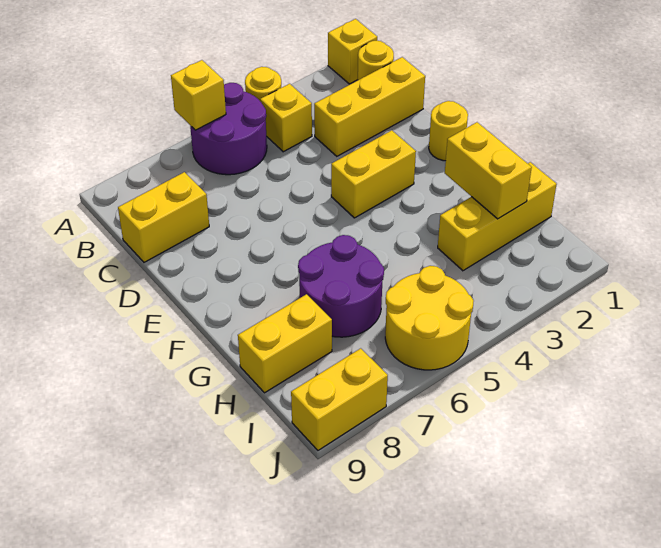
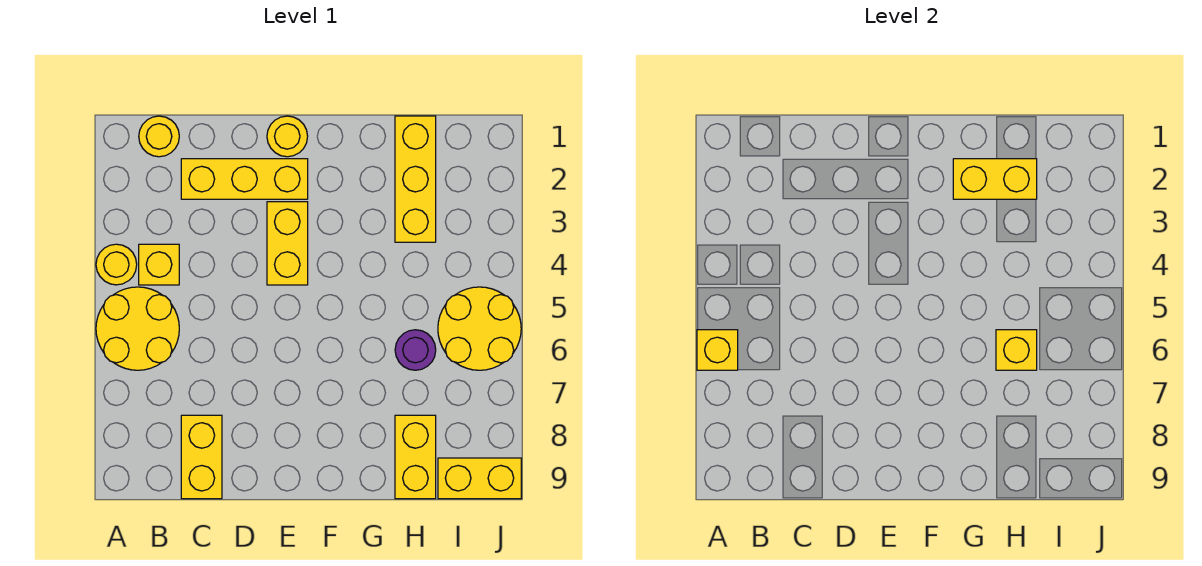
yellow brick A1 level 1 -> yellow brick H6 level 2
purple round brick A5:B6 level 1 -> yellow round brick A5:B6 level 1
yellow brick C1:C3 level 1 -> yellow brick C2:E2 level 1
purple round brick G6:H7 level 1 -> purple round brick H6 level 1
yellow brick J8:J9 level 1 -> yellow brick I9:J9 level 1

